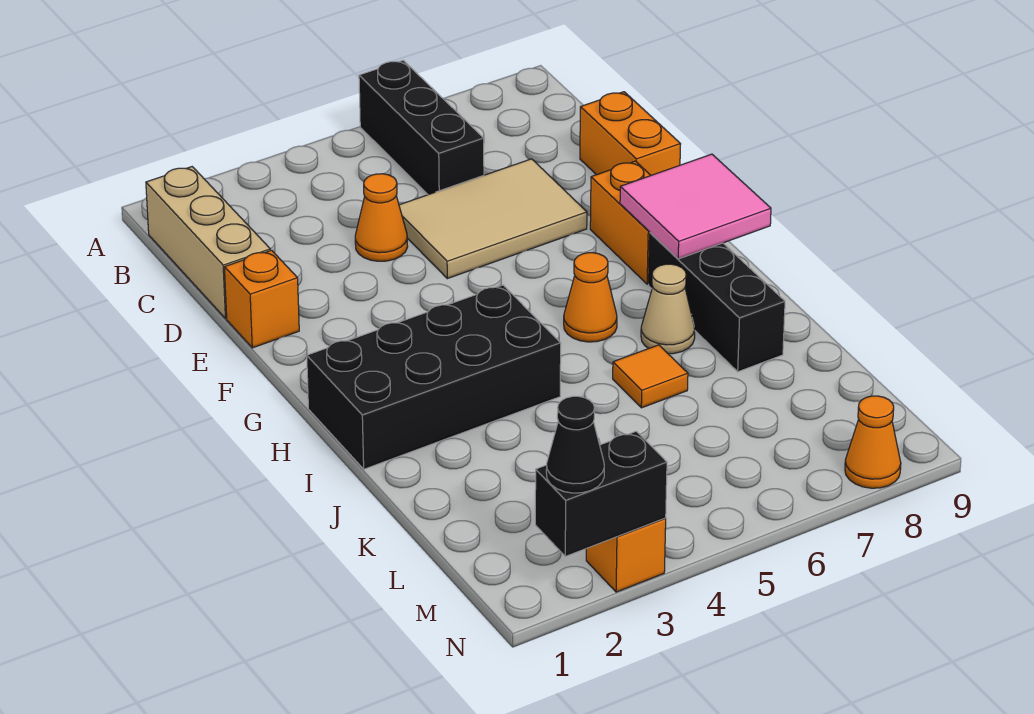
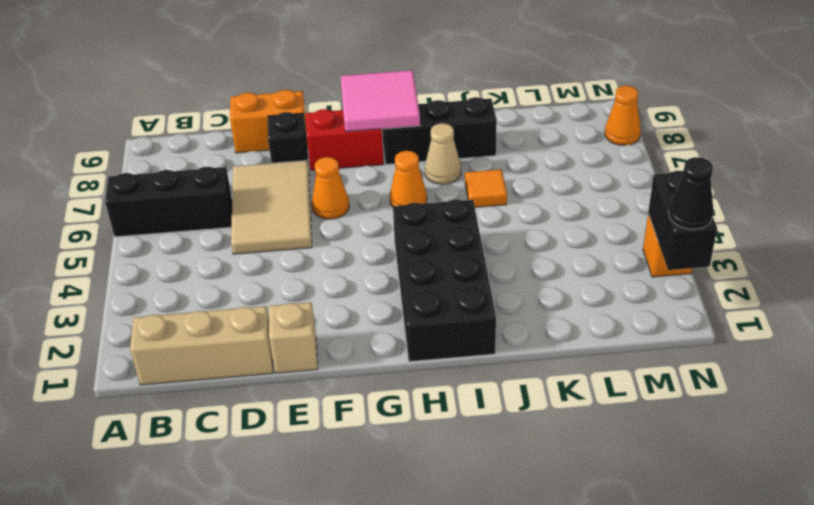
orange cone D4 level 1 -> orange cone F6 level 1
orange brick E1 level 1 -> tan brick E1 level 1
none -> black brick E8 level 1
orange brick F8:G8 level 1 -> red brick F8:G8 level 1

